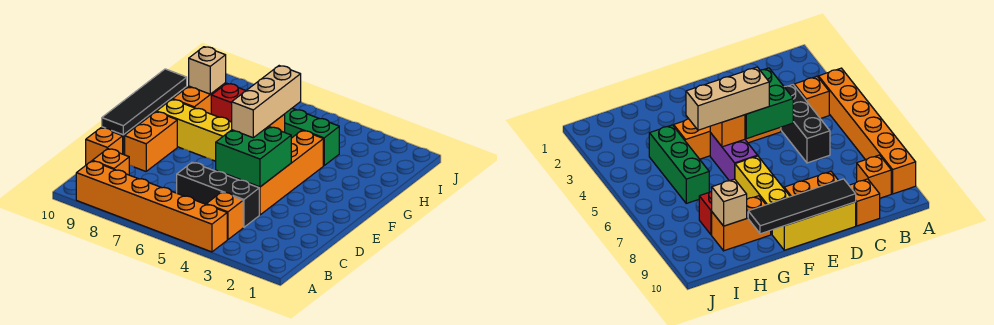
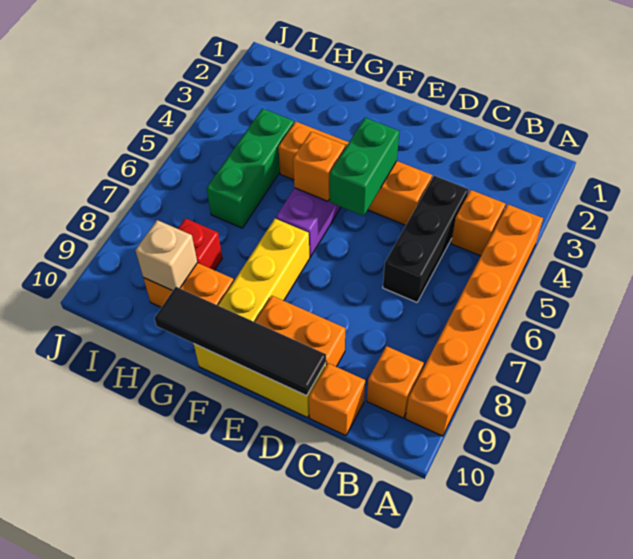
green brick D4:E5 level 2 -> green brick E4:E5 level 2
tan brick E5:G5 level 3 -> none

